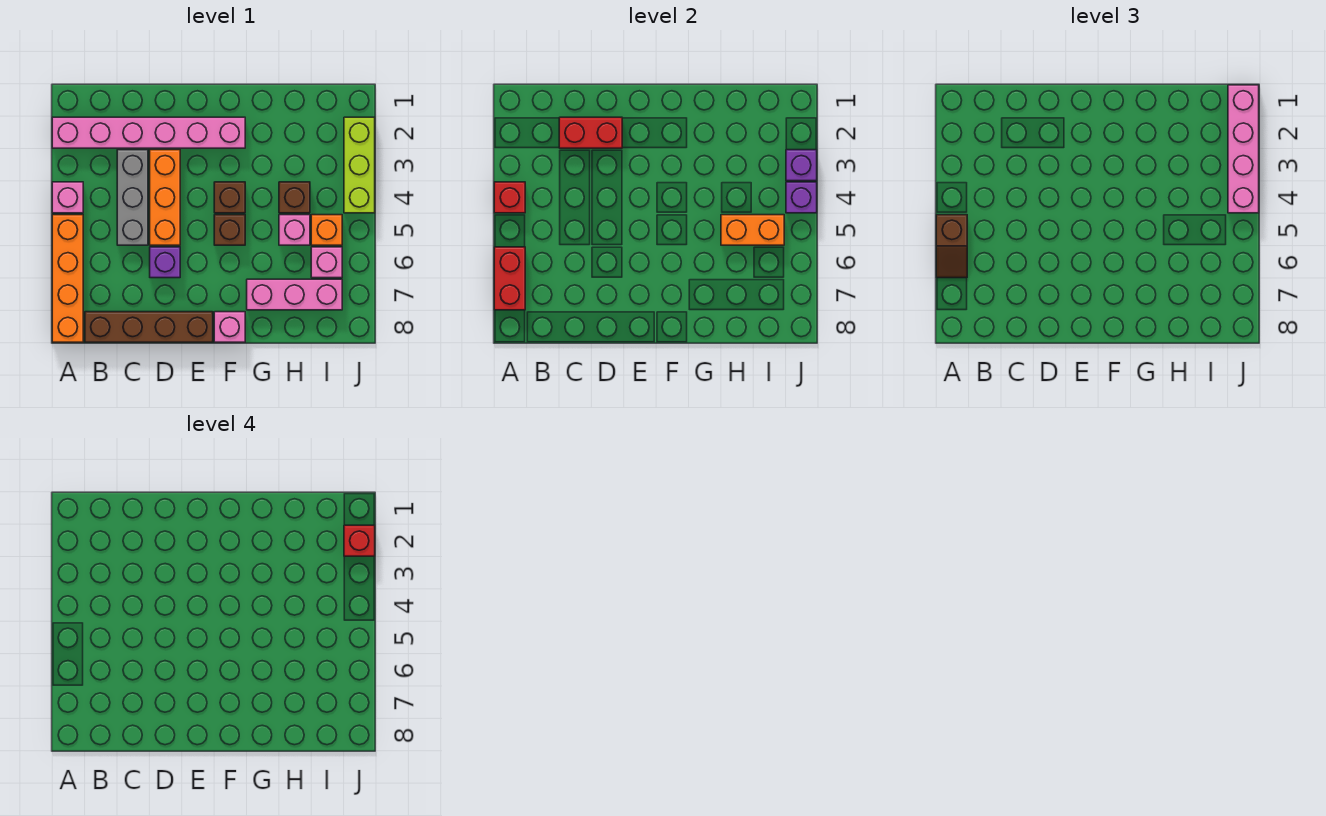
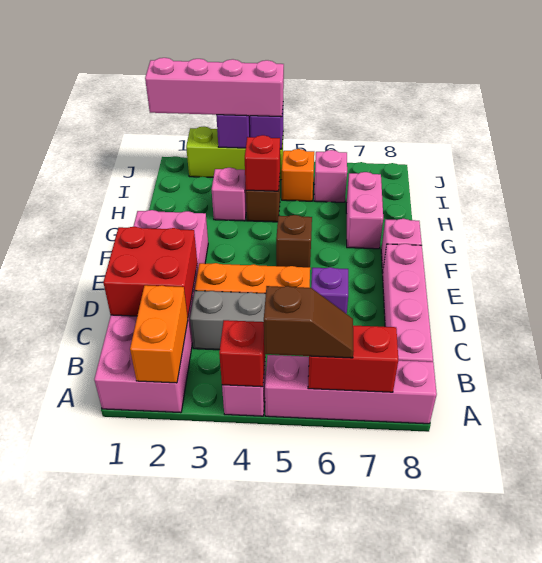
pink brick A2:F2 level 1 -> pink brick A1:F2 level 1
orange brick A5:A8 level 1 -> pink brick A5:A8 level 1
brown brick B8:E8 level 1 -> pink brick B8:E8 level 1
red brick C2:D2 level 2 -> red brick C1:D2 level 2
brown brick F4 level 1 -> none
pink brick G7:I7 level 1 -> pink brick G7:H7 level 1
pink brick H5 level 1 -> pink brick H3 level 1
orange brick H5:I5 level 2 -> orange brick A2:B2 level 2
red brick J2 level 4 -> red brick H4 level 2

